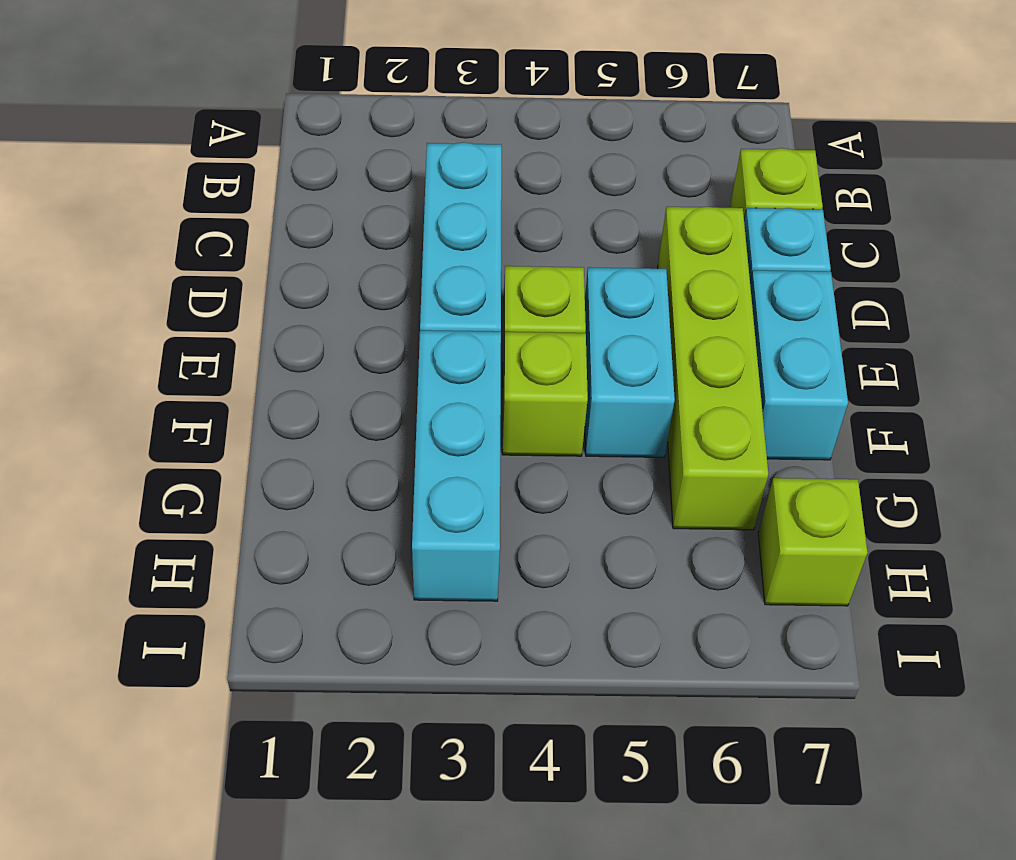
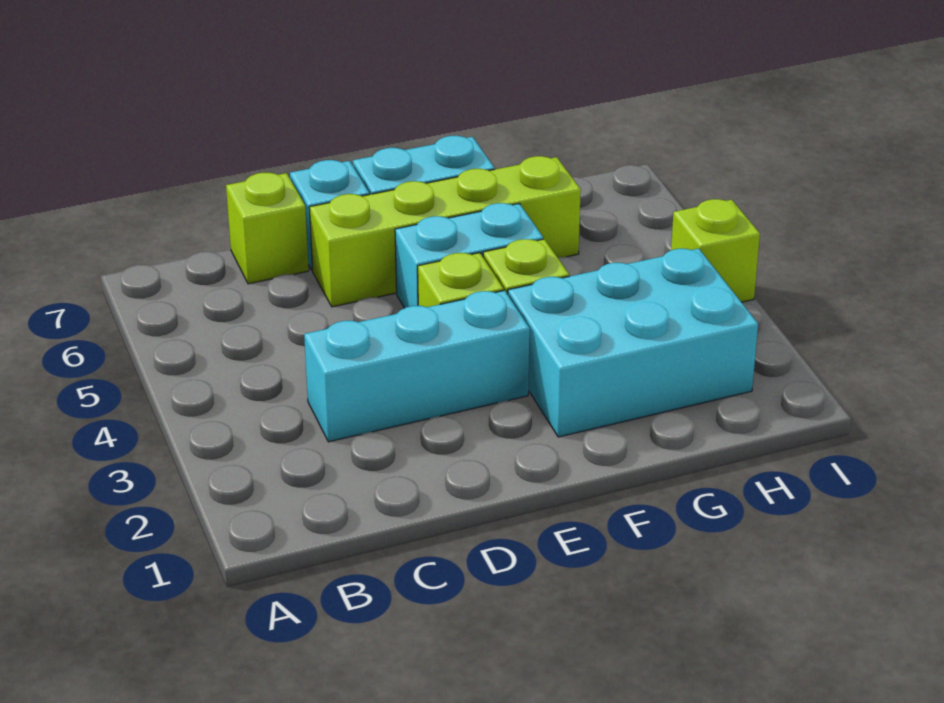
cyan brick F3:H3 level 1 -> cyan brick F2:H3 level 1
lime brick H7 level 1 -> lime brick I4 level 1

